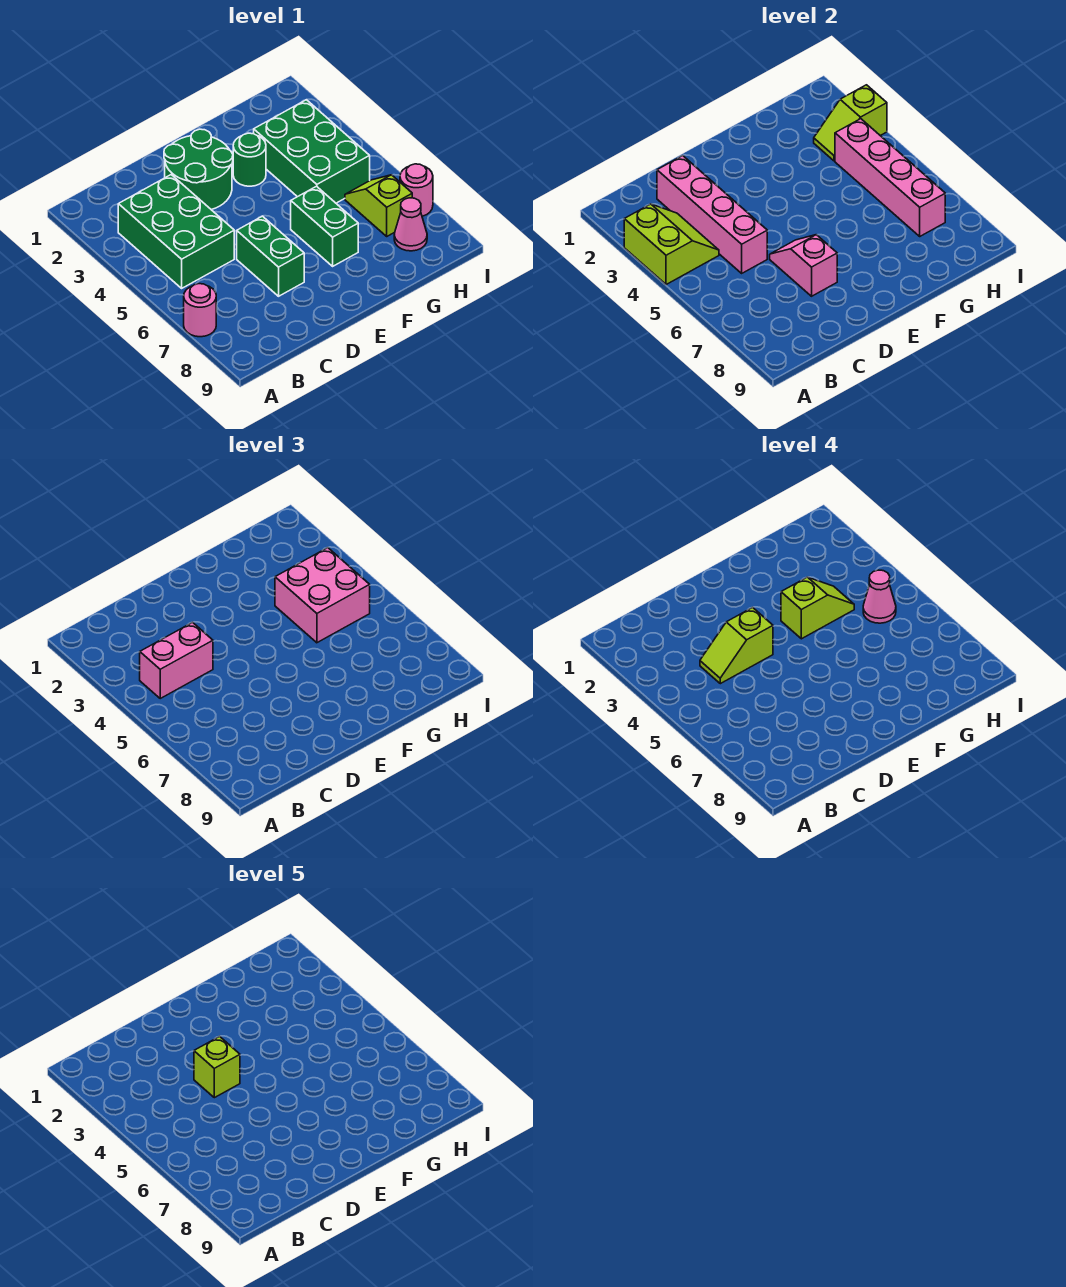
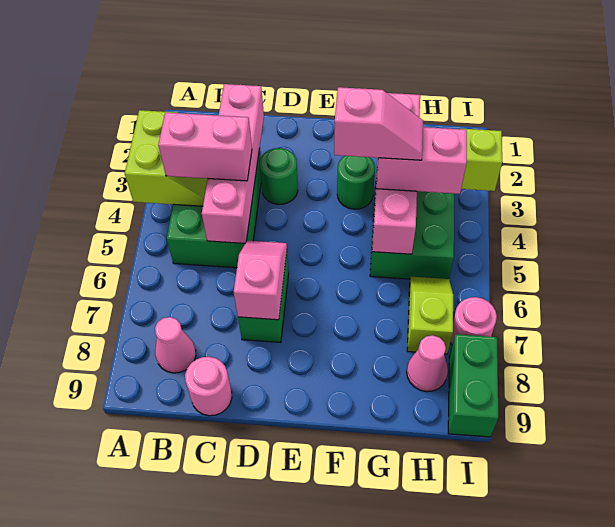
pink round brick A7 level 1 -> pink round brick C9 level 1
lime slope C4:D4 level 4 top D -> none
green round brick D2:E3 level 1 -> green round brick D3 level 1
lime brick D4 level 5 -> none
lime slope F4:G4 level 4 top F -> pink slope F4:G4 level 4 top F
green brick F6:F7 level 1 -> green brick I8:I9 level 1
pink brick G4:H5 level 3 -> pink brick G4:H4 level 3
pink brick H4:H7 level 2 -> pink brick G2:G5 level 2
pink cone H5 level 4 -> pink cone B8 level 1

